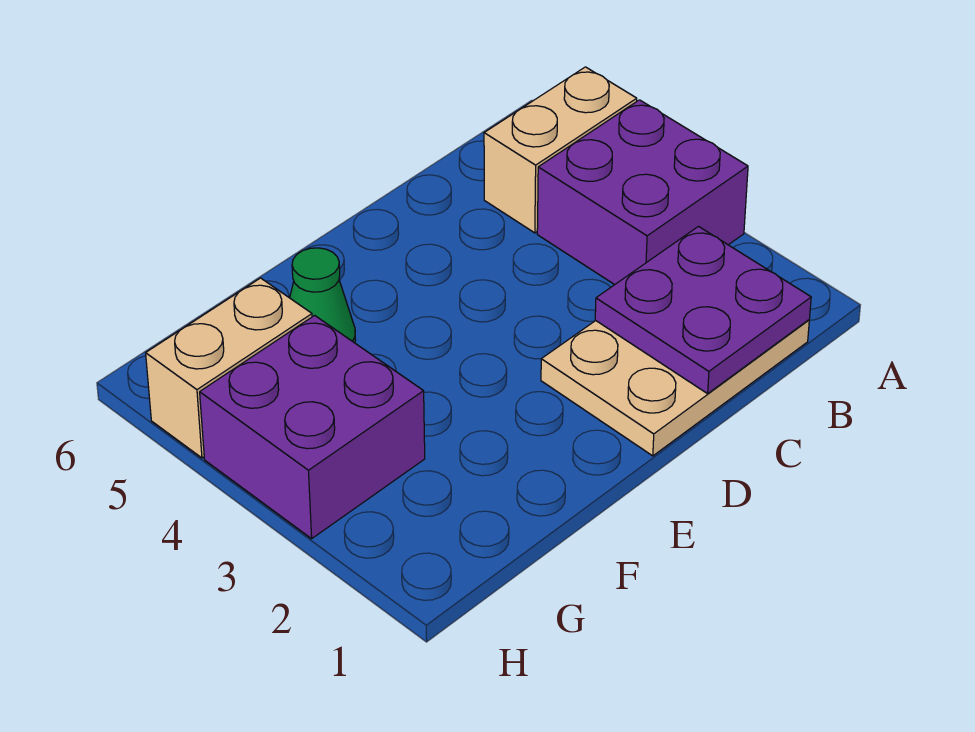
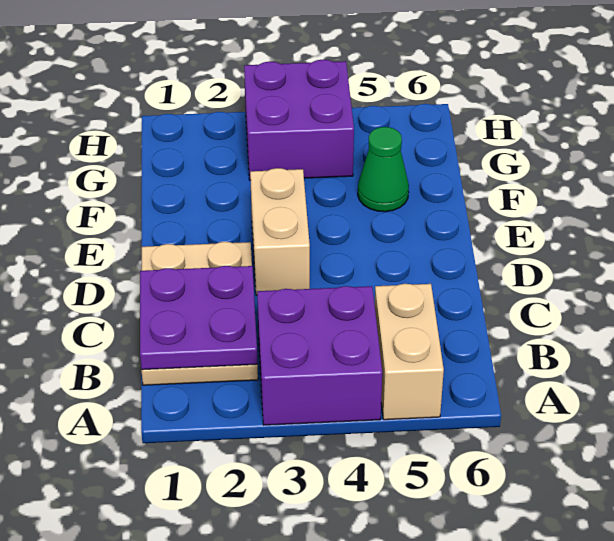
tan brick G5:H5 level 1 -> tan brick D3:E3 level 1

